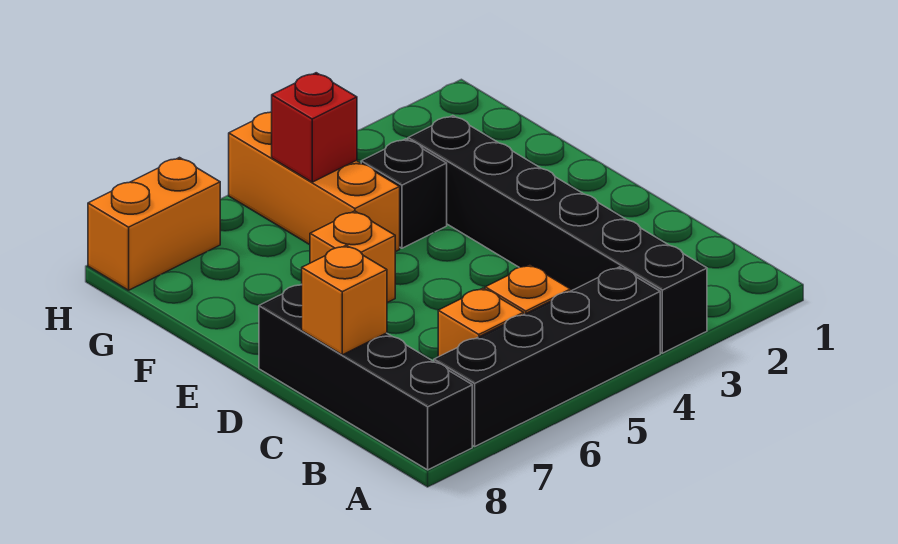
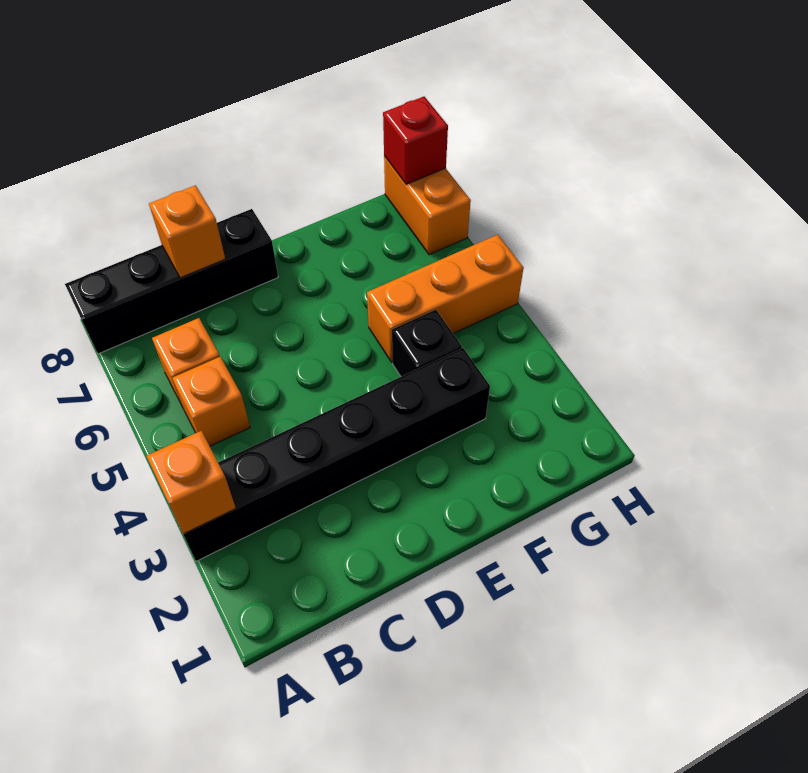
black brick A4:A7 level 1 -> none
orange brick E6 level 1 -> orange brick A3 level 2
red brick G5 level 2 -> red brick H8 level 2

